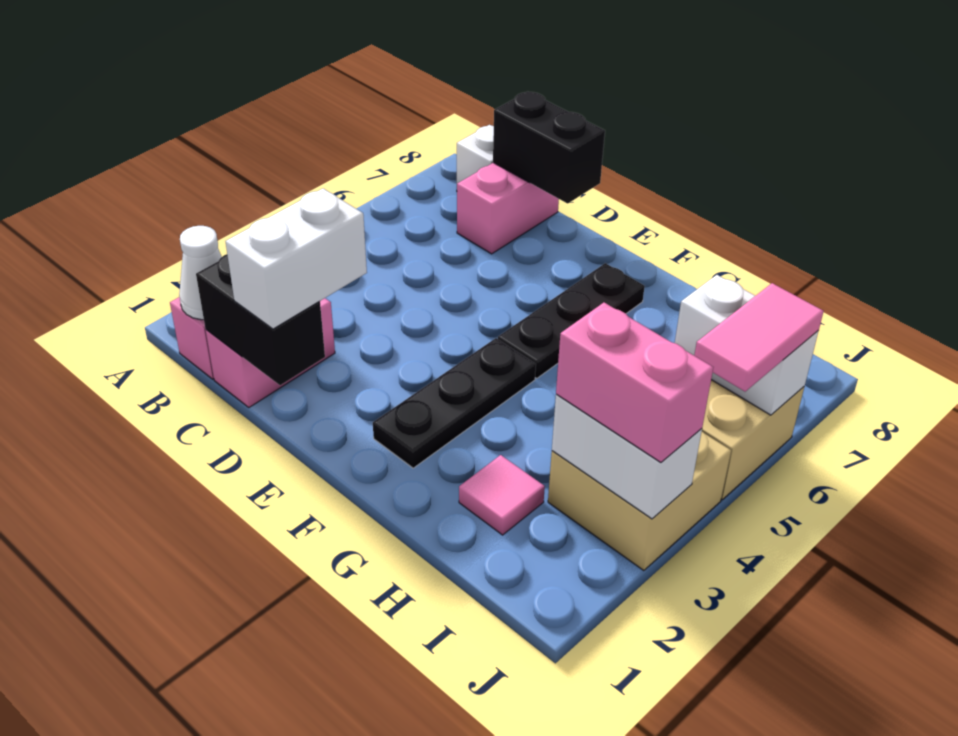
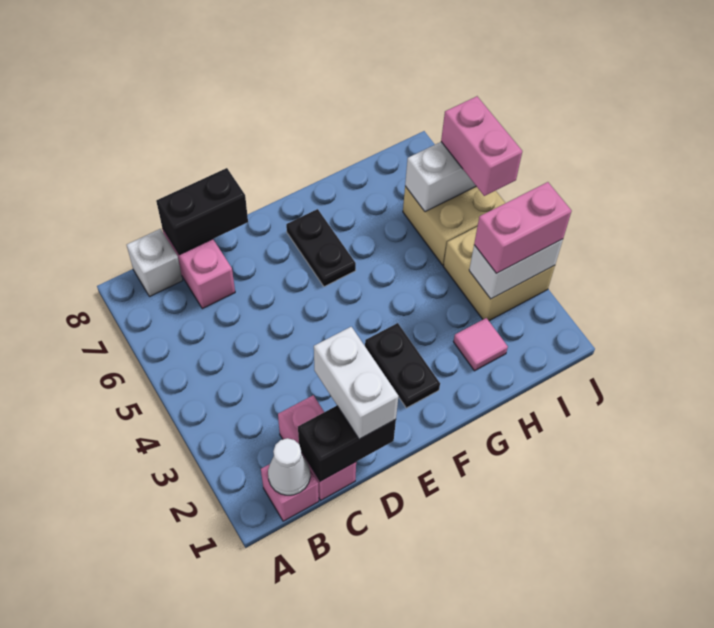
black plate F2:F4 level 1 -> black plate F2:F3 level 1
black plate F5:F7 level 1 -> black plate F6:F7 level 1
pink tile J5:J6 level 3 -> pink brick J5:J6 level 3

